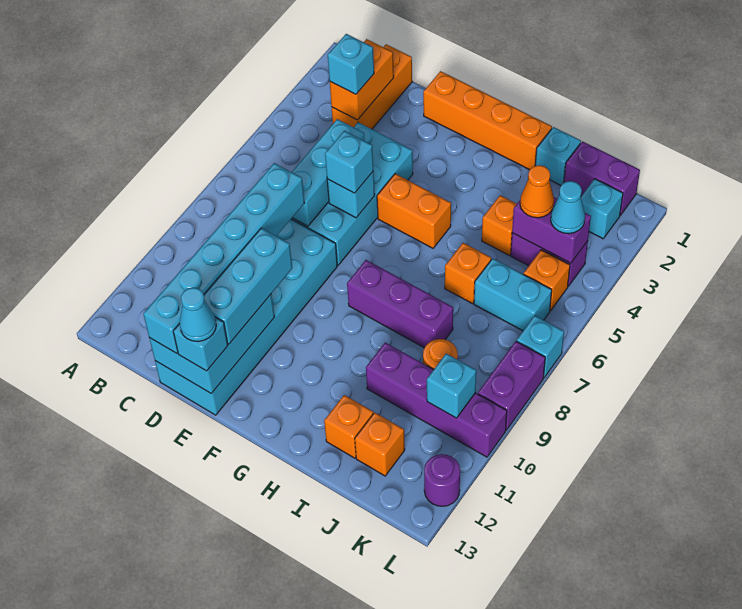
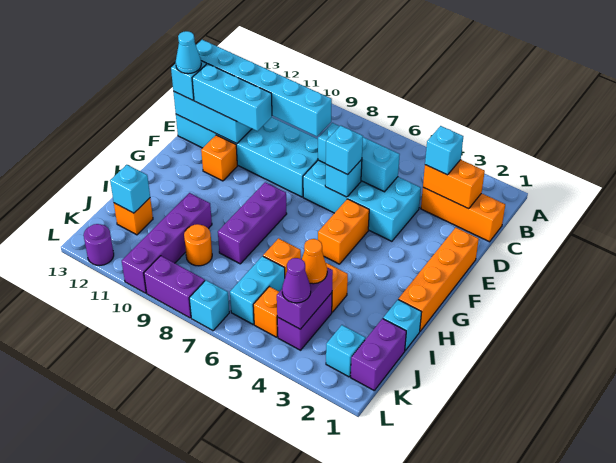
orange brick I12 level 1 -> orange brick F11 level 1
cyan cone K4 level 3 -> purple cone K4 level 3
cyan brick K10 level 2 -> cyan brick J12 level 2

